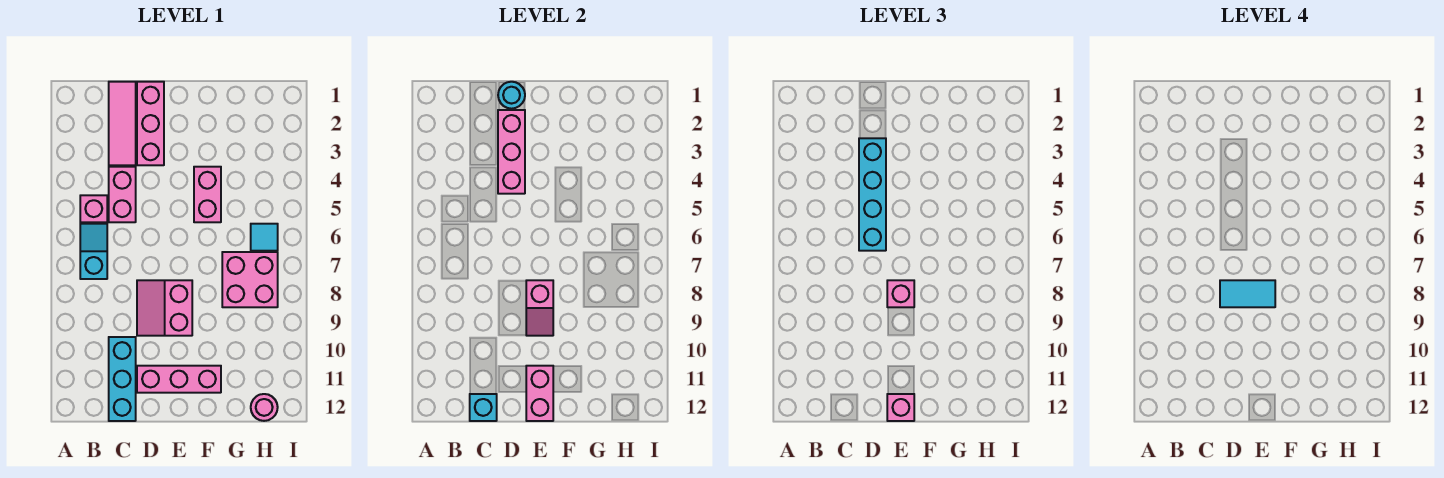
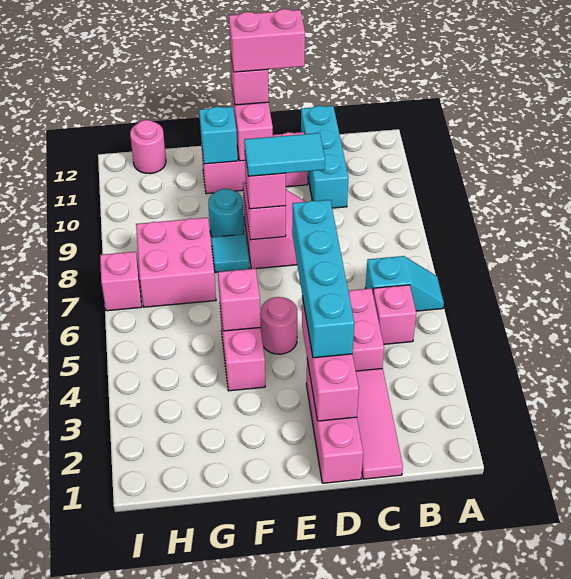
cyan slope B6:B7 level 1 top 7 -> cyan slope A6:B6 level 1 top B
cyan brick C12 level 2 -> cyan brick F11 level 2
cyan round brick D1 level 2 -> cyan round brick F9 level 1
none -> pink brick D12:E12 level 4
none -> pink round brick E5 level 1
none -> pink brick F5 level 2
cyan tile H6 level 1 -> cyan tile F8 level 1
none -> pink brick I7 level 1

